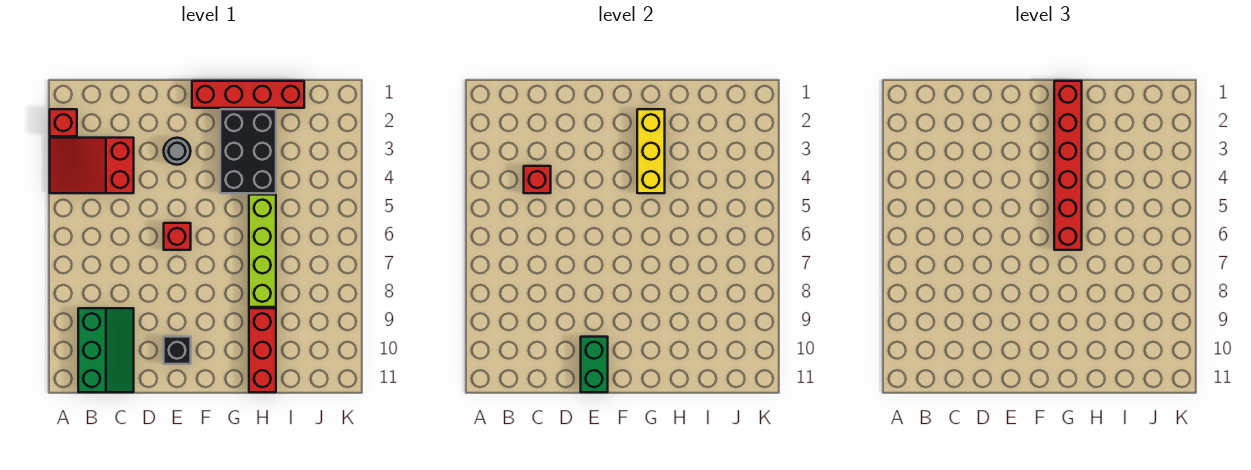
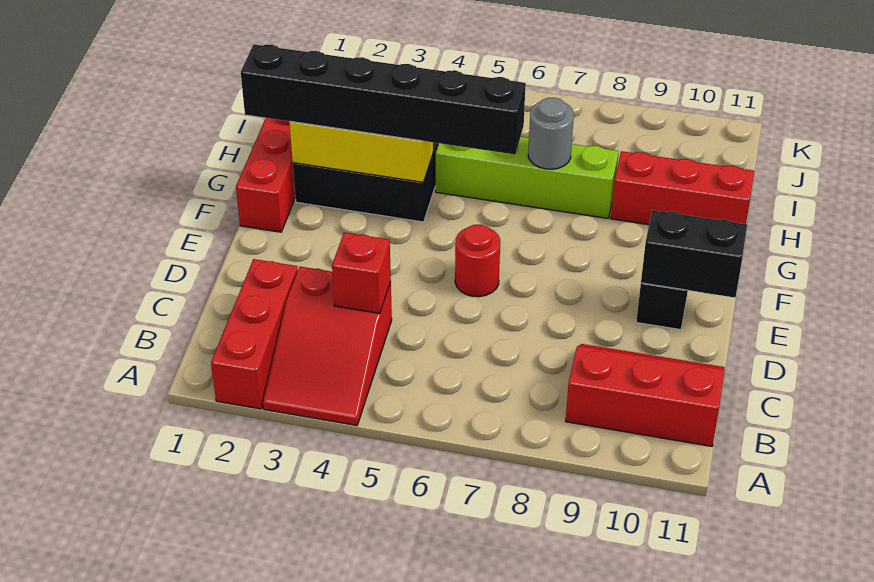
red brick A2 level 1 -> red brick A2:C2 level 1
green slope B9:C11 level 1 top B -> red slope B9:C11 level 1 top B
grey round brick E3 level 1 -> grey round brick H7 level 2
red brick E6 level 1 -> red round brick E6 level 1
green brick E10:E11 level 2 -> black brick E10:E11 level 2
red brick G1:G6 level 3 -> black brick G1:G6 level 3

